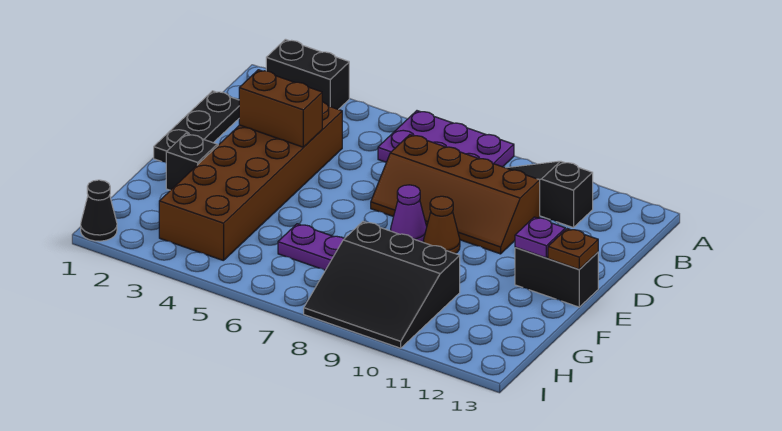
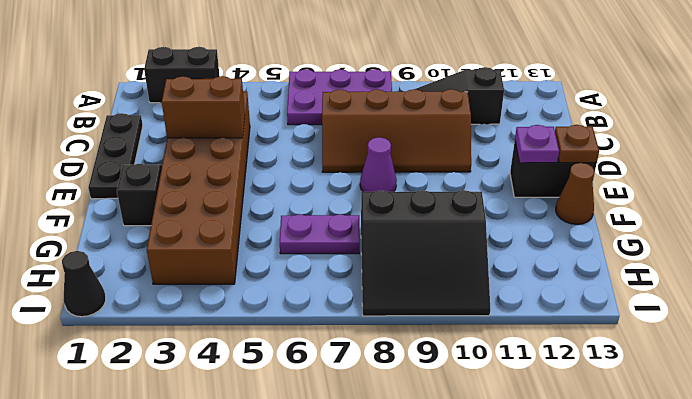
brown cone E9 level 1 -> brown cone F13 level 1

